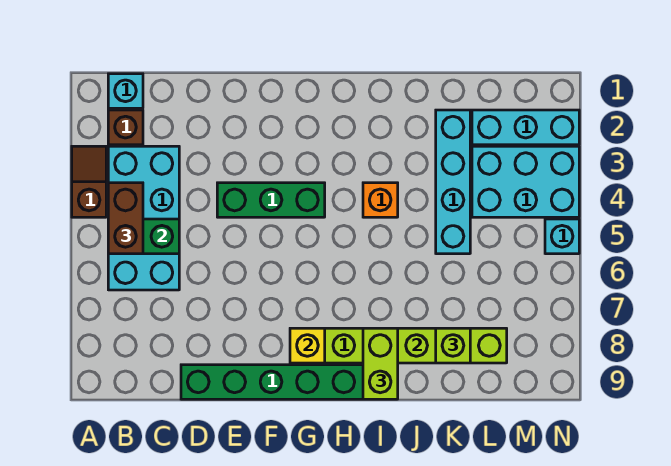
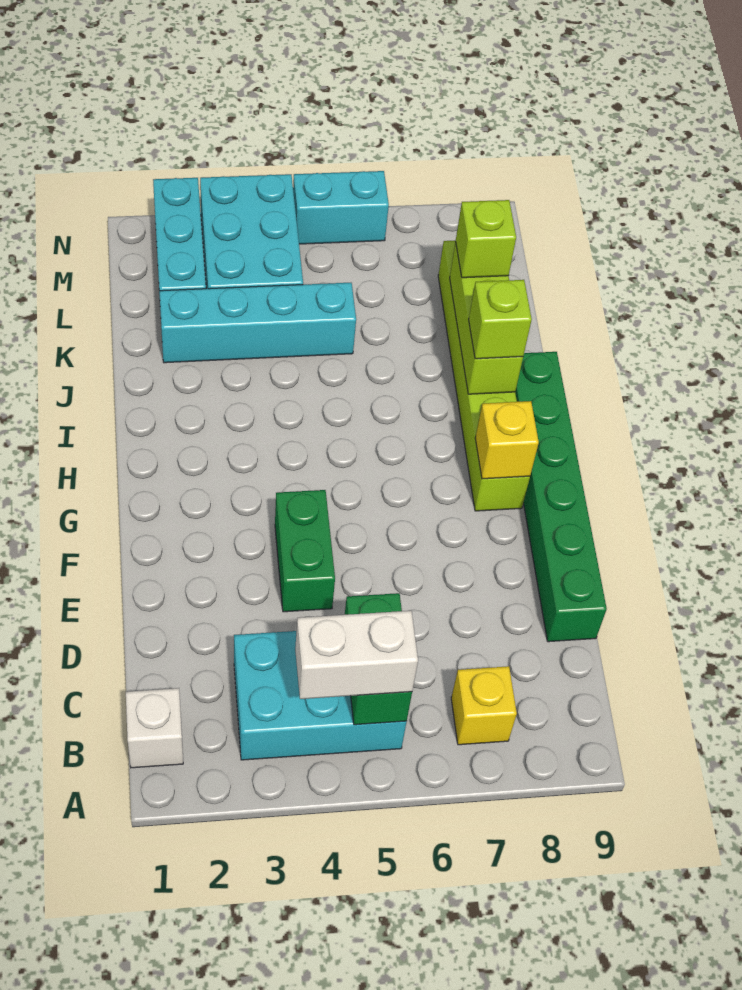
brown slope A3:A4 level 1 top 4 -> none
cyan brick B1 level 1 -> white brick B1 level 1
brown brick B2 level 1 -> none
cyan brick B3:C6 level 1 -> cyan brick B3:C5 level 1
brown brick B4:B5 level 3 -> white brick B4:B5 level 3
none -> yellow brick B7 level 1
green brick E4:G4 level 1 -> green brick E4:F4 level 1
orange brick I4 level 1 -> none
lime brick I8:I9 level 3 -> lime brick I8 level 3
cyan brick N5 level 1 -> cyan brick N5:N6 level 1

